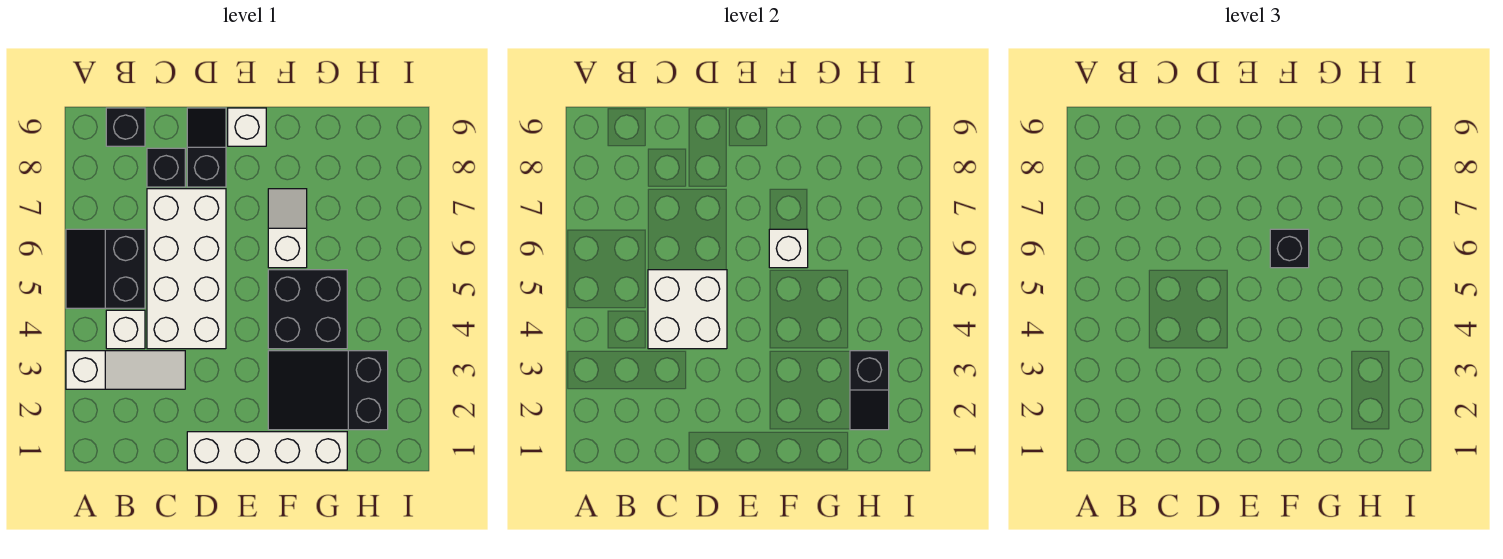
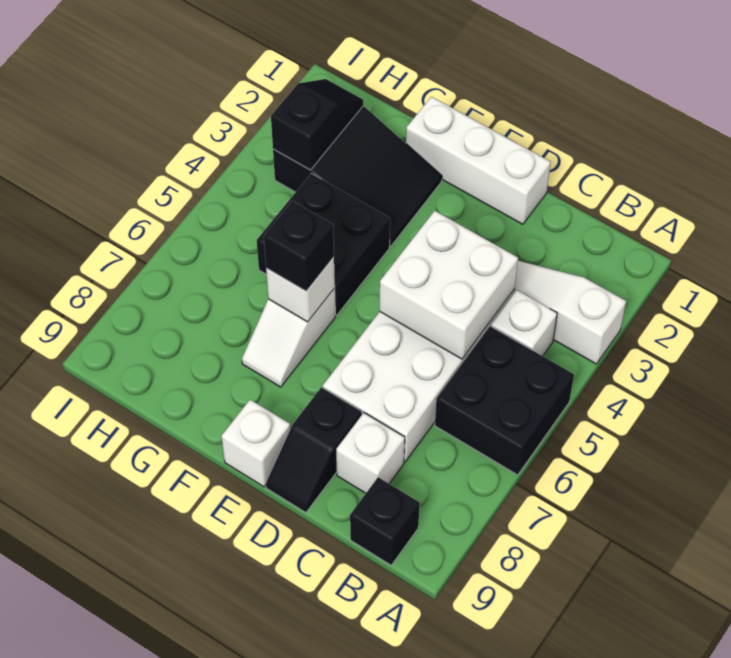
black slope A5:B6 level 1 top B -> black brick A5:B6 level 1
black brick C8 level 1 -> white brick C8 level 1
white brick D1:G1 level 1 -> white brick D1:F1 level 1

